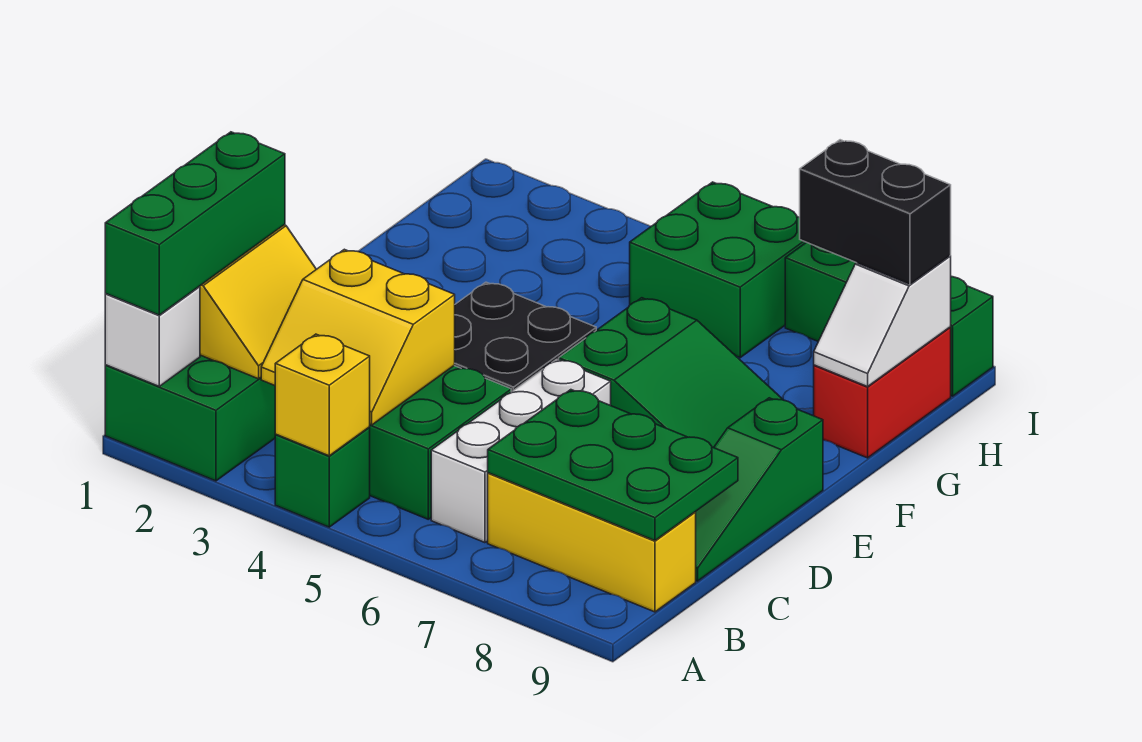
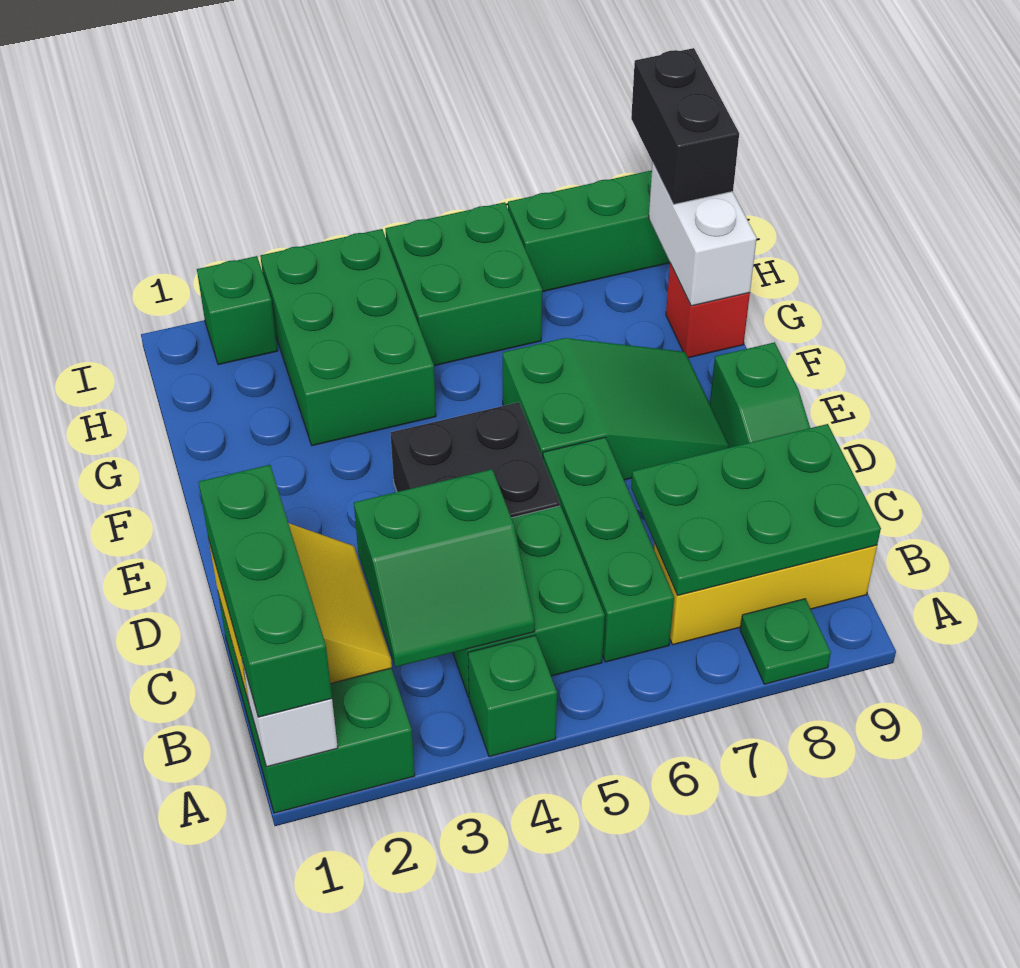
yellow brick A4 level 2 -> none
none -> green plate A8 level 1
yellow slope B3:C4 level 2 top C -> green slope B3:C4 level 2 top C
white brick B6:D6 level 1 -> green brick B6:D6 level 1
none -> green brick G3:I4 level 1
red brick G9:H9 level 1 -> red brick G9 level 1
white slope G9:H9 level 2 top H -> white brick G9:H9 level 2
black brick H8:H9 level 3 -> black brick H9:I9 level 3
none -> green brick I2 level 1

